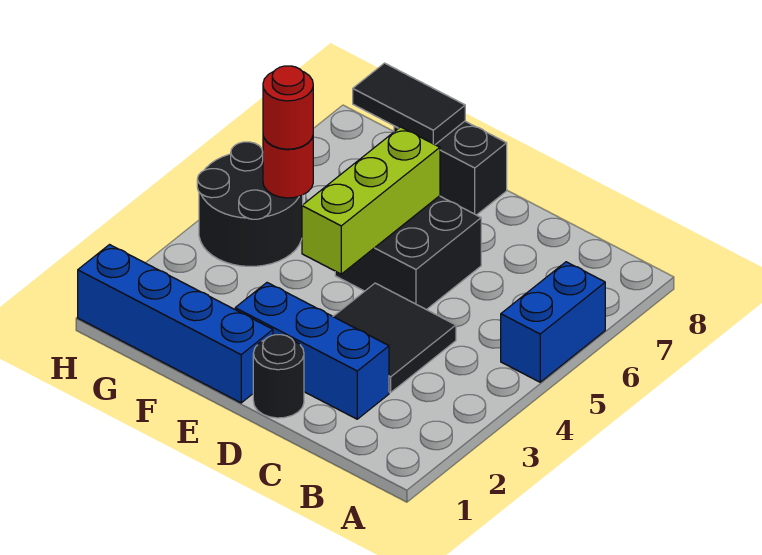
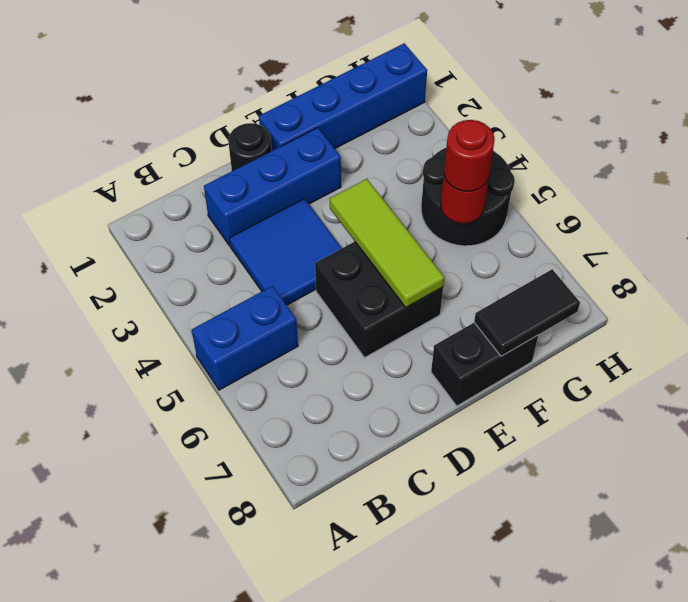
blue brick A5:A6 level 1 -> blue brick A5:B5 level 1
black tile C3:D4 level 1 -> blue tile C3:D4 level 1
lime brick E4:E6 level 2 -> lime tile E4:E6 level 2

